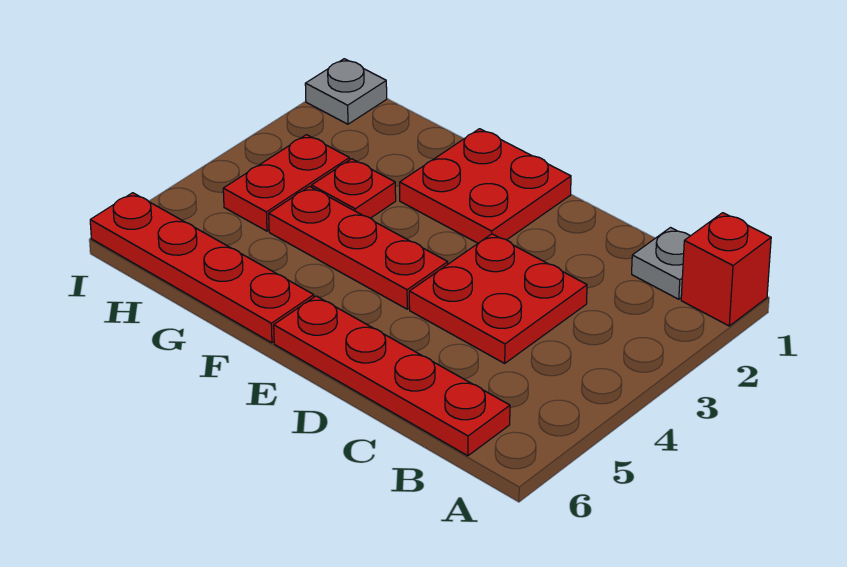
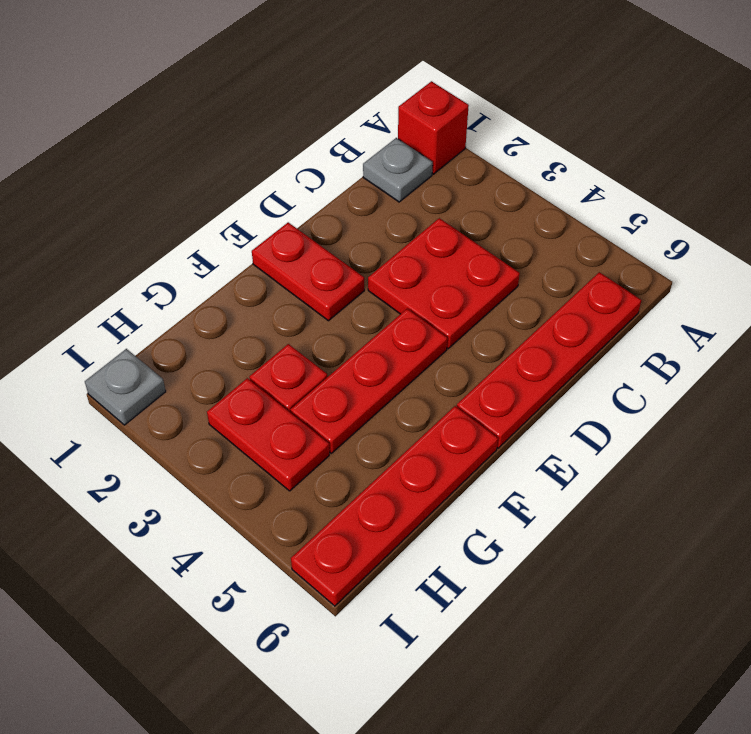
red plate E1:F2 level 1 -> red plate E1:E2 level 1

